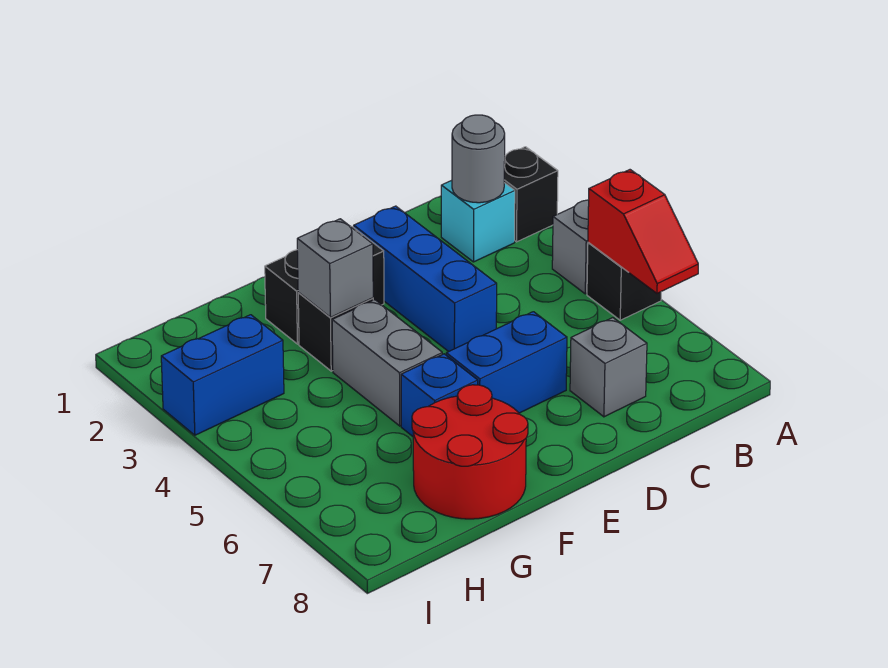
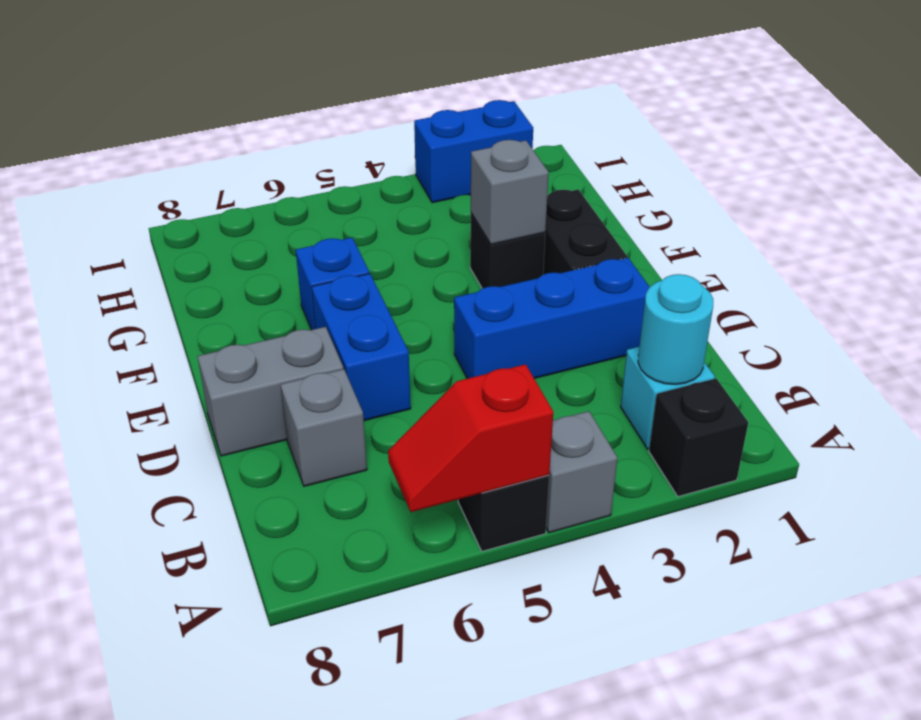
grey round brick B2 level 2 -> cyan round brick B2 level 2
grey brick F4:F5 level 1 -> grey brick D7:D8 level 1
red round brick F7:G8 level 1 -> none
blue brick H3:I3 level 1 -> blue brick I2:I3 level 1

